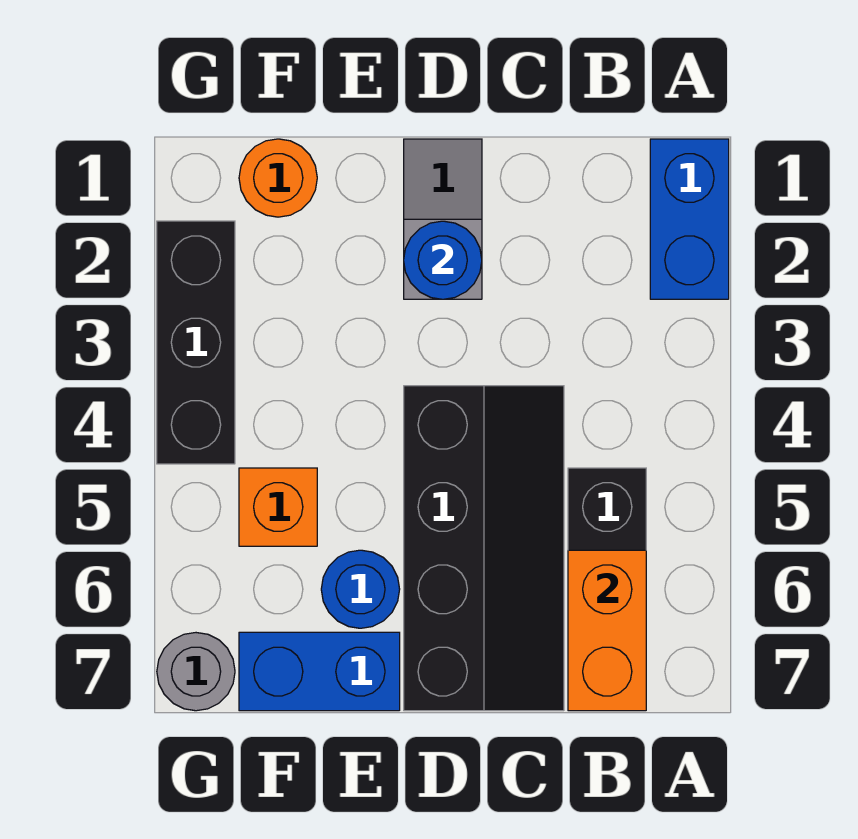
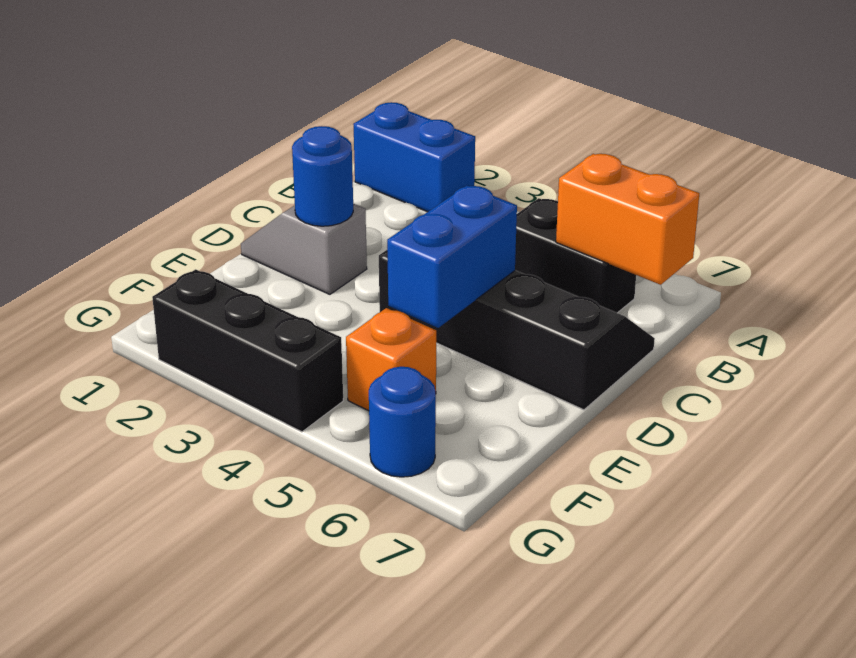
blue round brick E6 level 1 -> blue round brick G6 level 1
blue brick E7:F7 level 1 -> blue brick D5:E5 level 2
orange round brick F1 level 1 -> none
grey round brick G7 level 1 -> none

